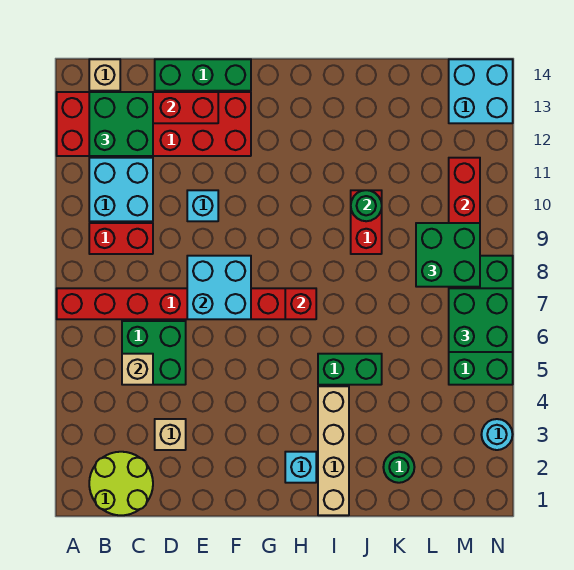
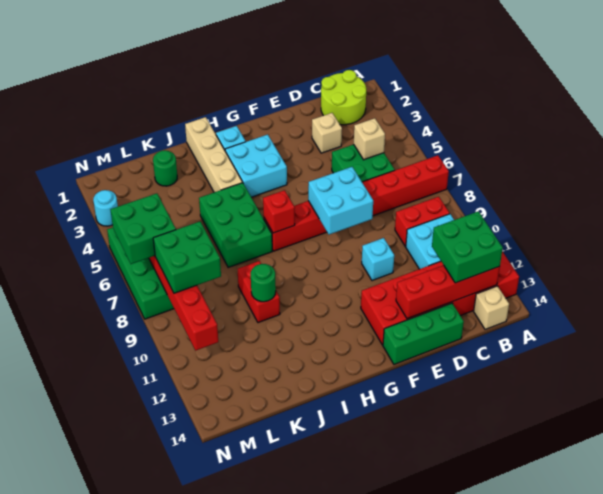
green brick I5:J5 level 1 -> green brick I5:J7 level 1
cyan brick M13:N14 level 1 -> cyan brick G3:H4 level 1

